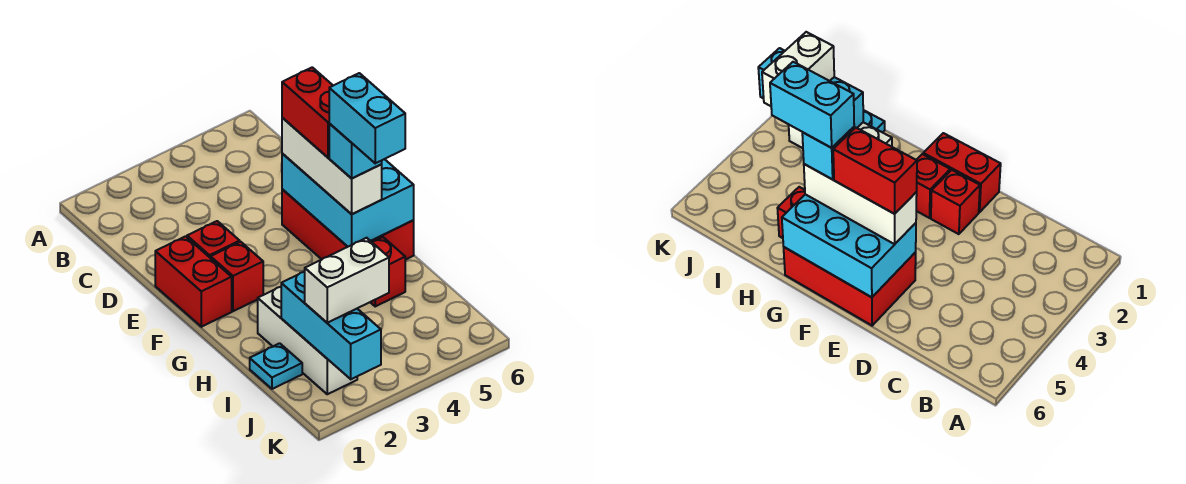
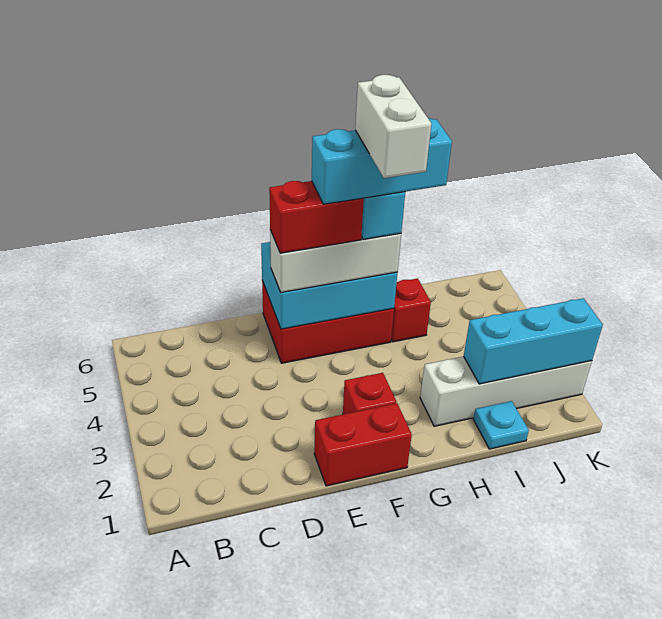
red brick E2 level 1 -> none
cyan brick G5:H5 level 5 -> cyan brick F5:H5 level 5
white brick H2:J2 level 1 -> white brick H2:K2 level 1
white brick J2:J3 level 3 -> white brick G4:G5 level 6

